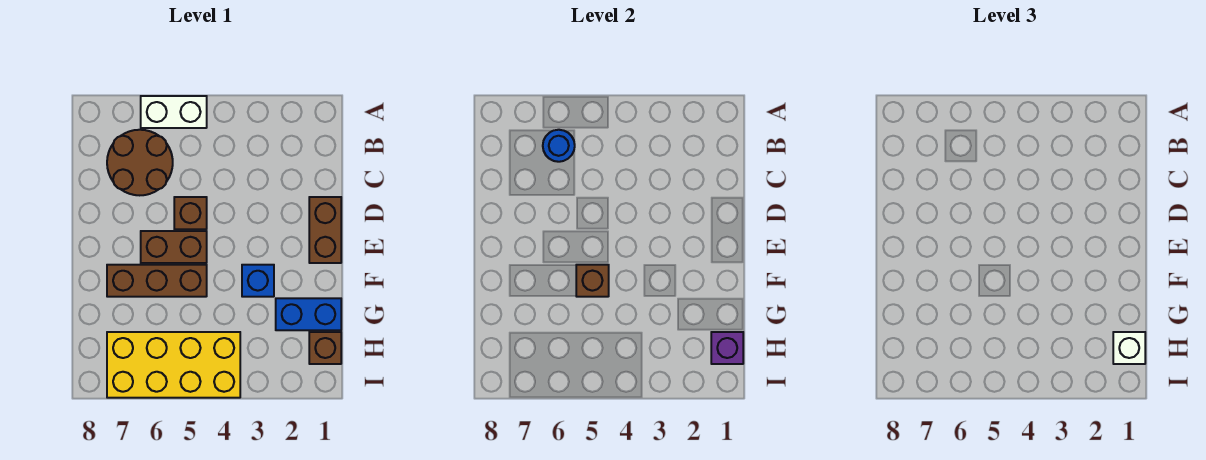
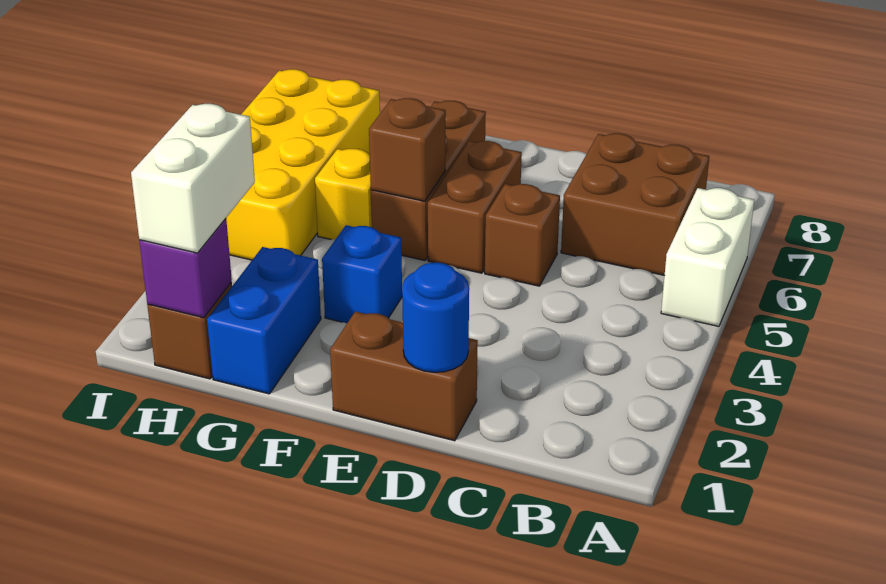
brown round brick B6:C7 level 1 -> brown brick B6:C7 level 1
blue round brick B6 level 2 -> blue round brick D1 level 2
none -> yellow brick G5 level 1
white brick H1 level 3 -> white brick H1:H2 level 3

